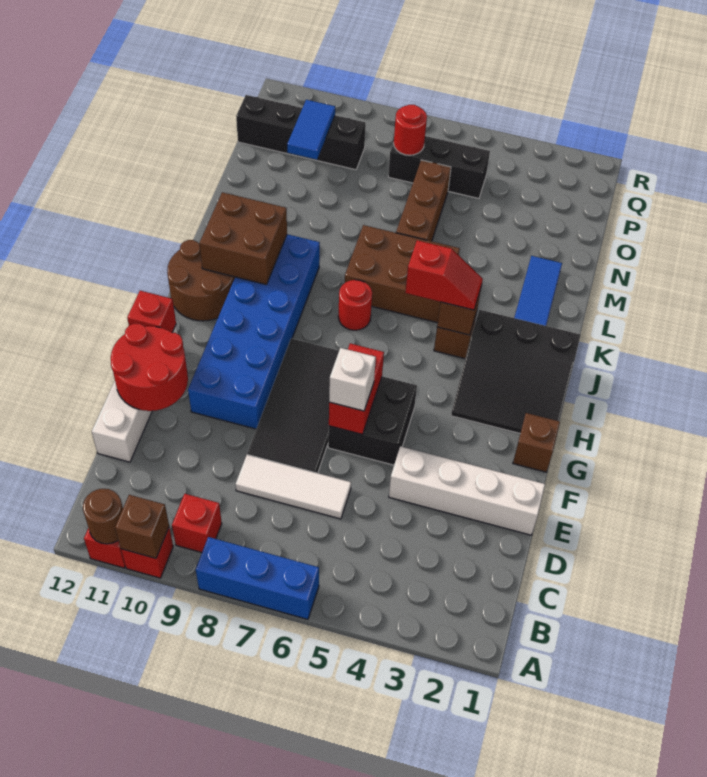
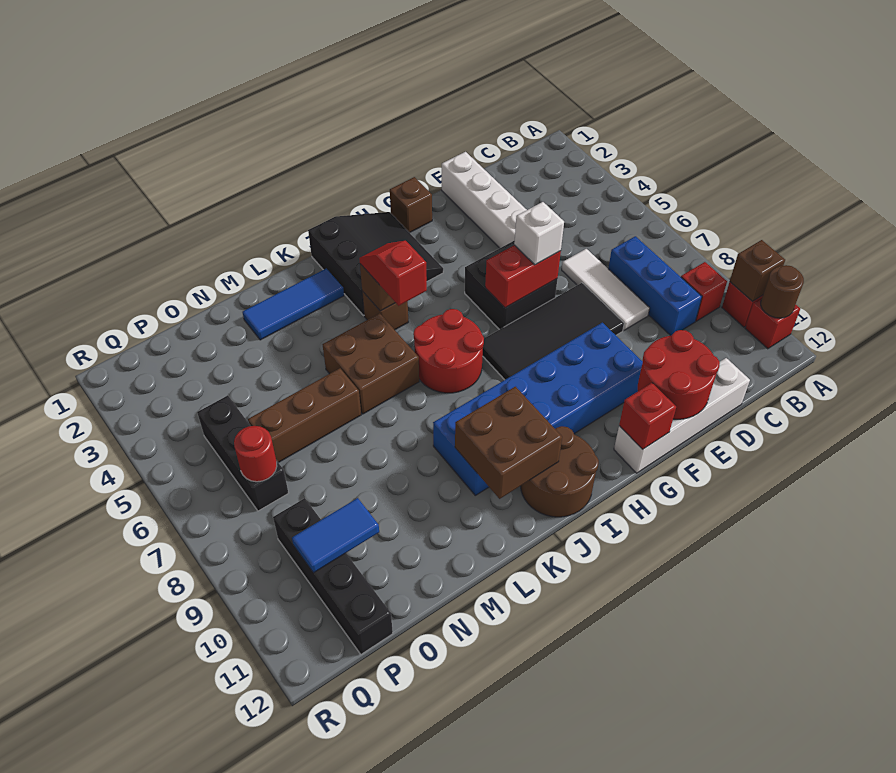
blue brick A6:A8 level 1 -> blue brick C7:C9 level 1
red round brick J7 level 1 -> red round brick I6:J7 level 1
brown brick K5:L7 level 1 -> brown brick K5:L6 level 1

